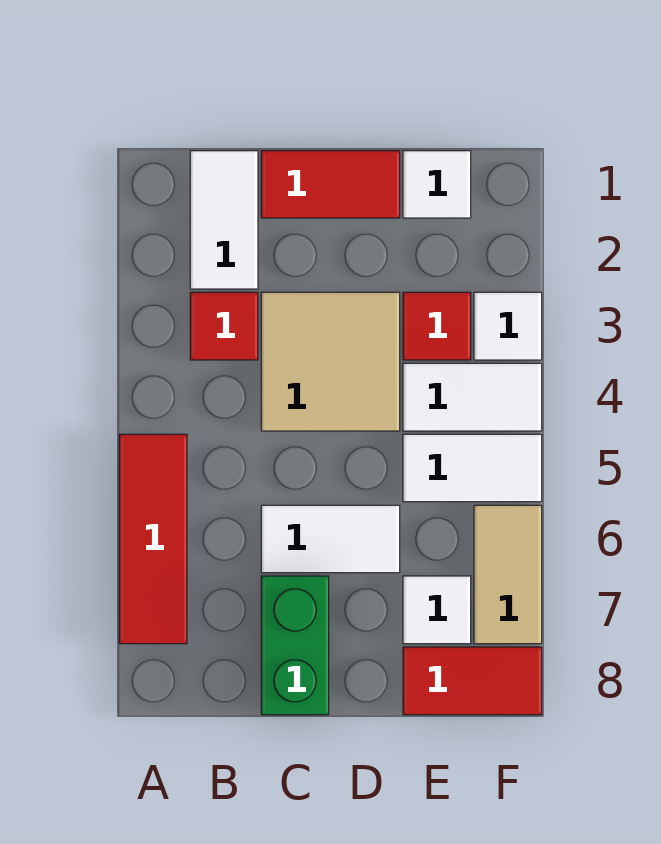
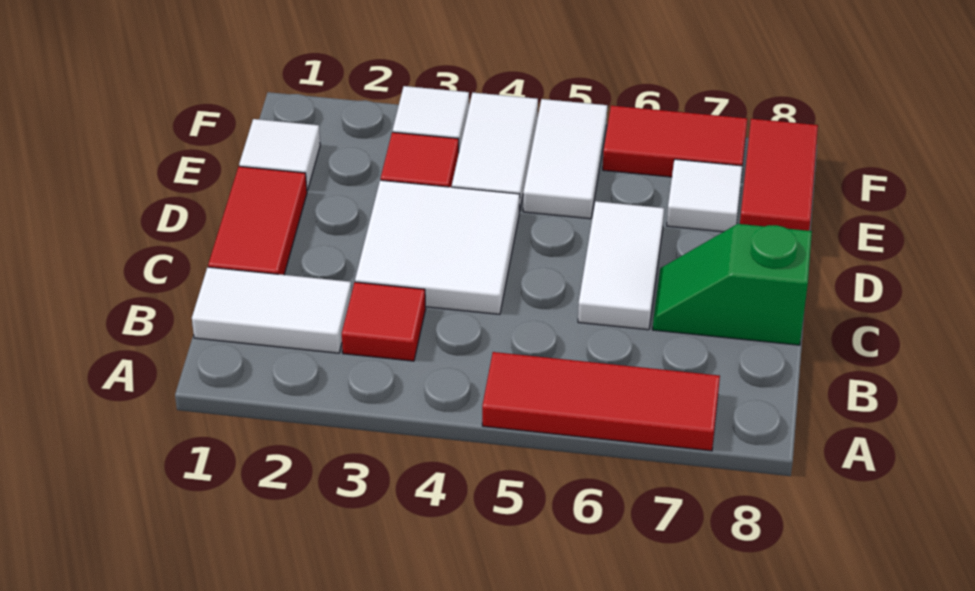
tan tile C3:D4 level 1 -> white tile C3:D4 level 1
green brick C7:C8 level 1 -> green slope C7:C8 level 1 top 8
tan tile F6:F7 level 1 -> red tile F6:F7 level 1

